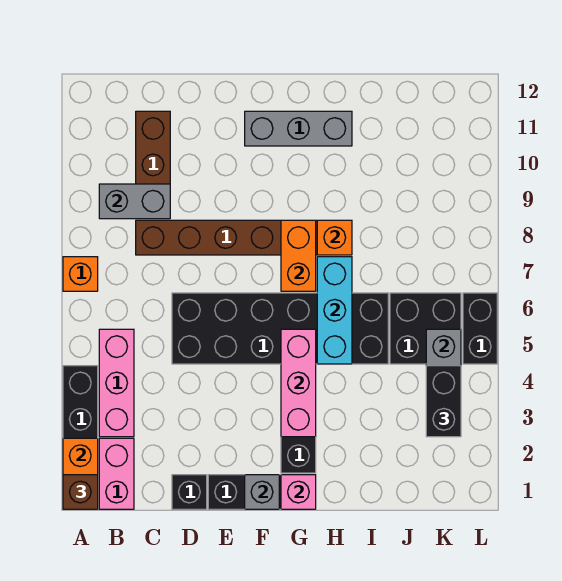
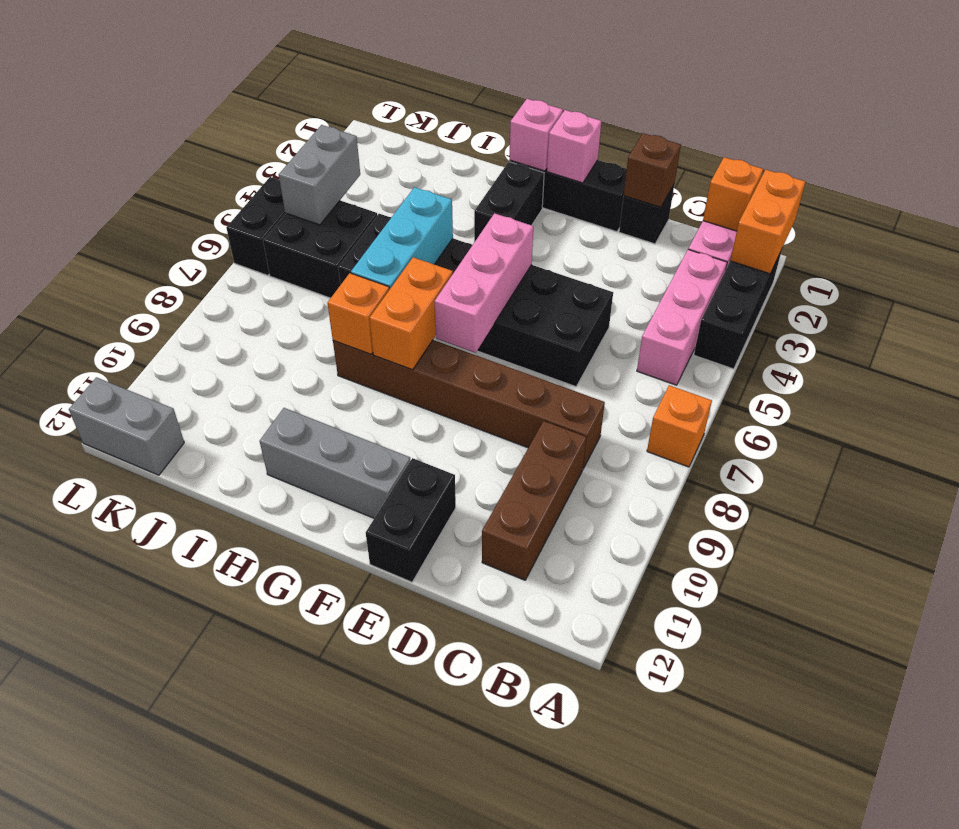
brown brick A1 level 3 -> brown brick D1 level 2
none -> orange brick B1 level 2
grey brick B9:C9 level 2 -> grey brick K12:L12 level 1
grey brick F1 level 2 -> pink brick F1 level 2
pink brick G3:G5 level 2 -> pink brick F5:F7 level 2
black brick K3:K4 level 3 -> black brick E11:E12 level 1

